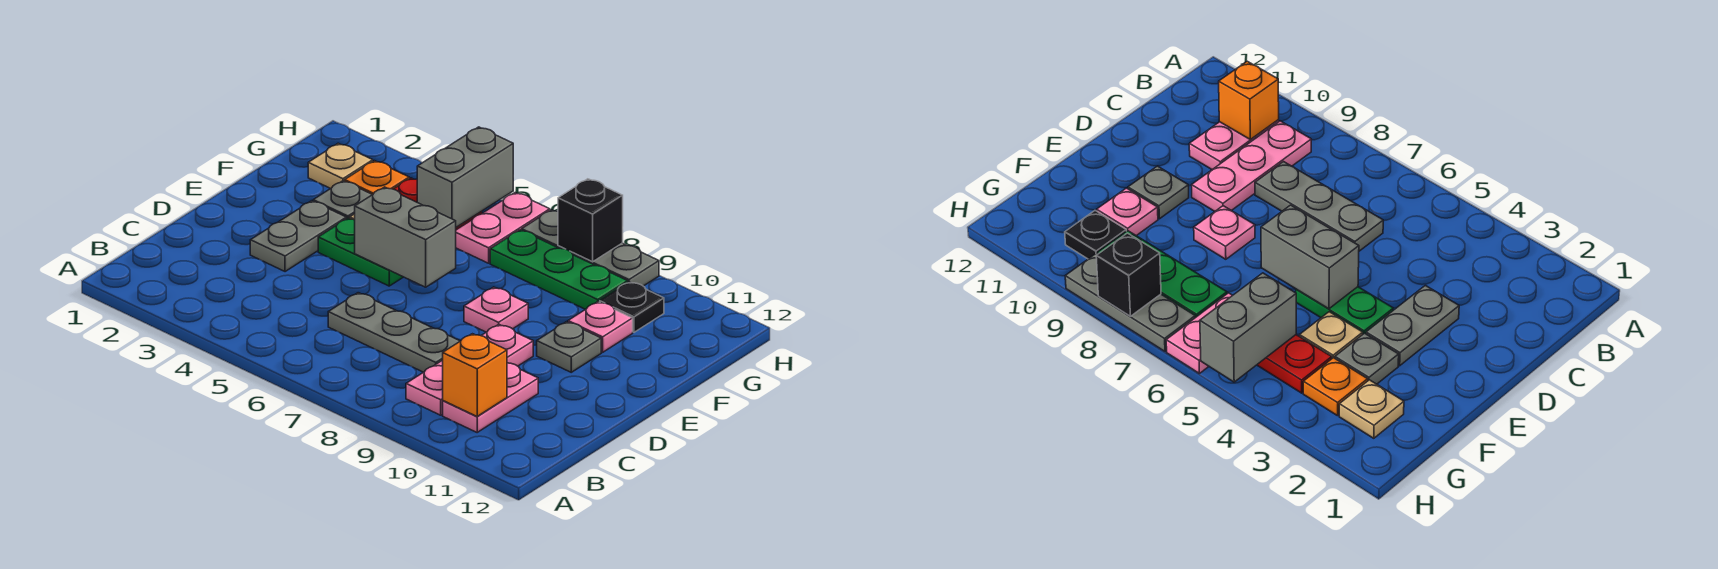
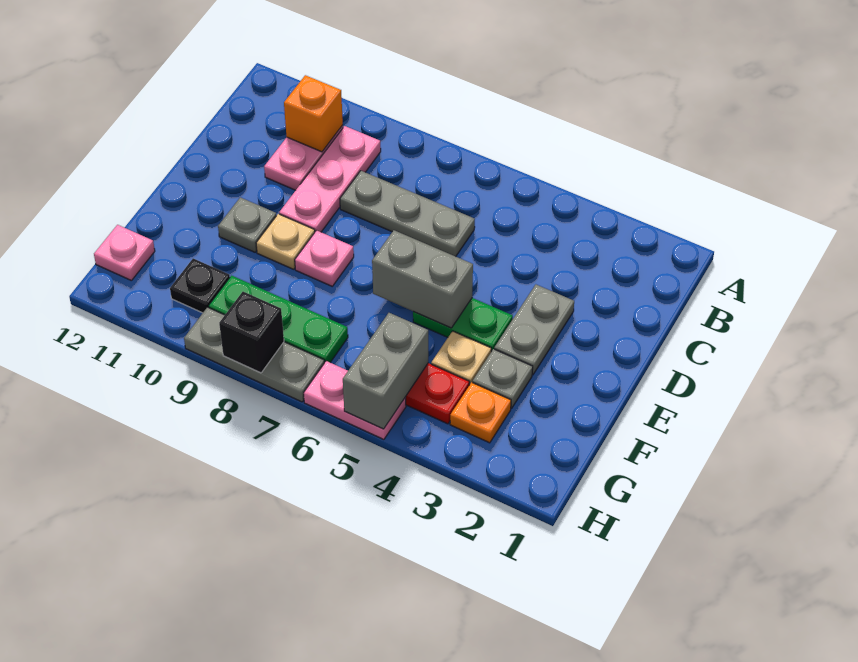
pink plate F10 level 1 -> pink plate G12 level 1
tan plate G2 level 1 -> tan plate E9 level 1
pink plate G6:H6 level 1 -> pink plate H5:H6 level 1

